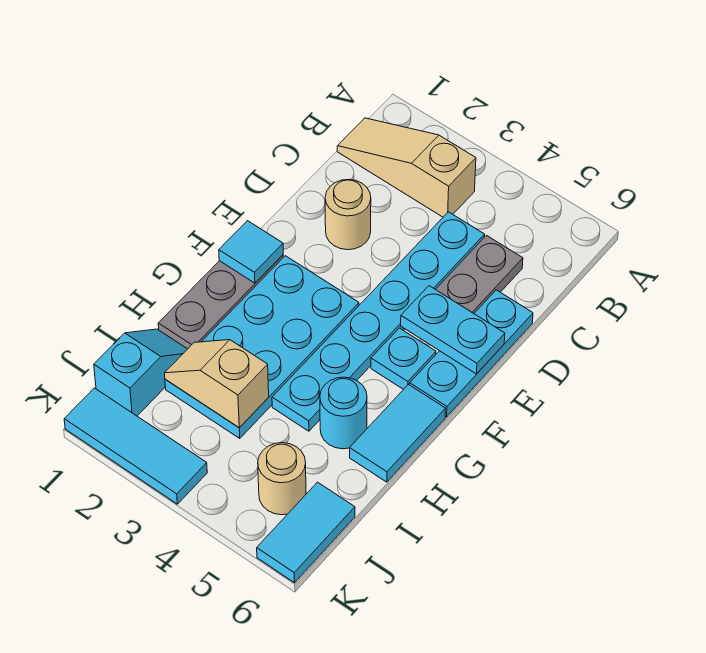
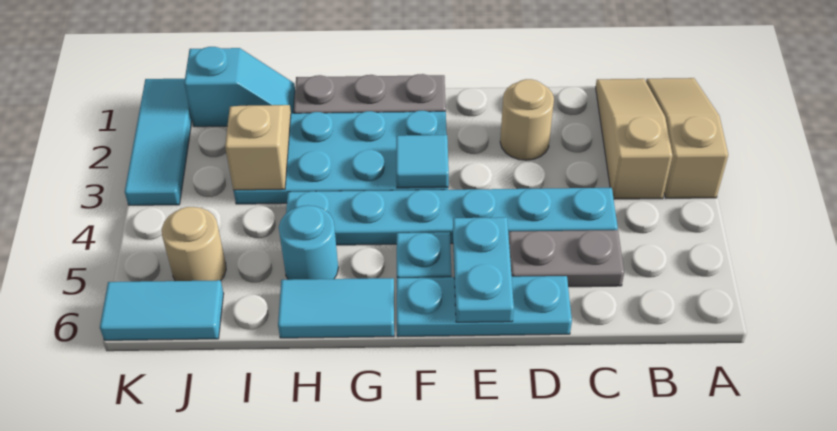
none -> tan slope A1:A3 level 1 top 3
cyan tile F1 level 2 -> cyan tile F3 level 2

